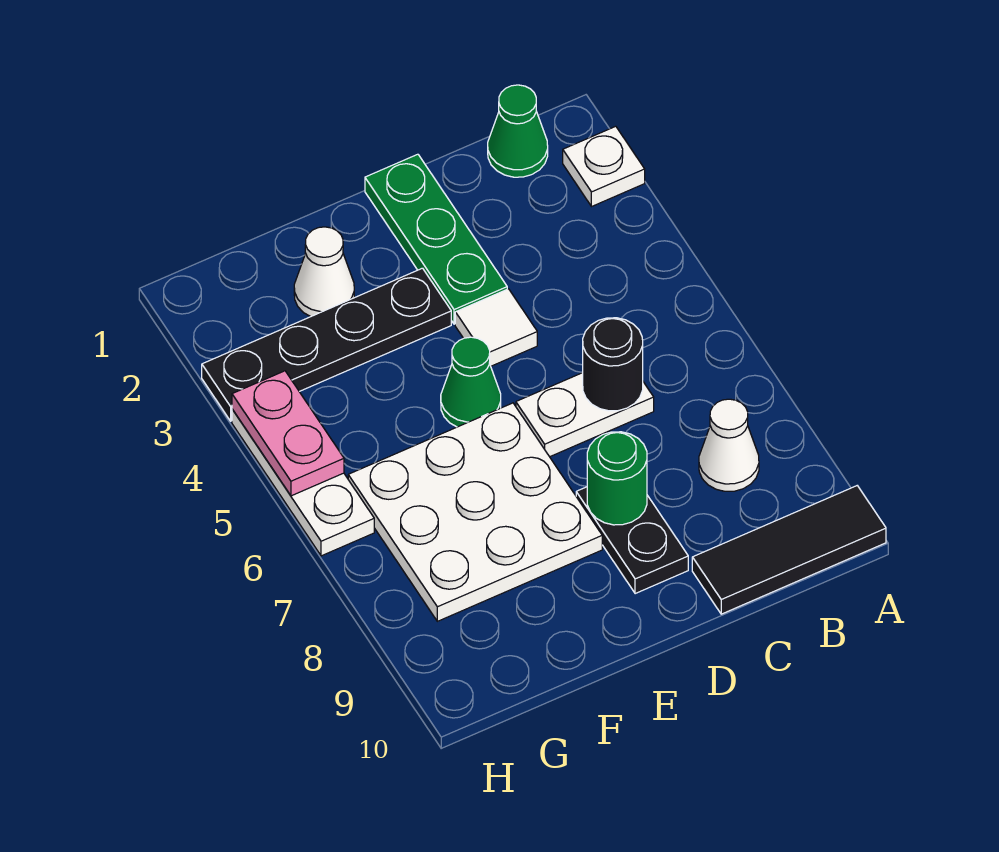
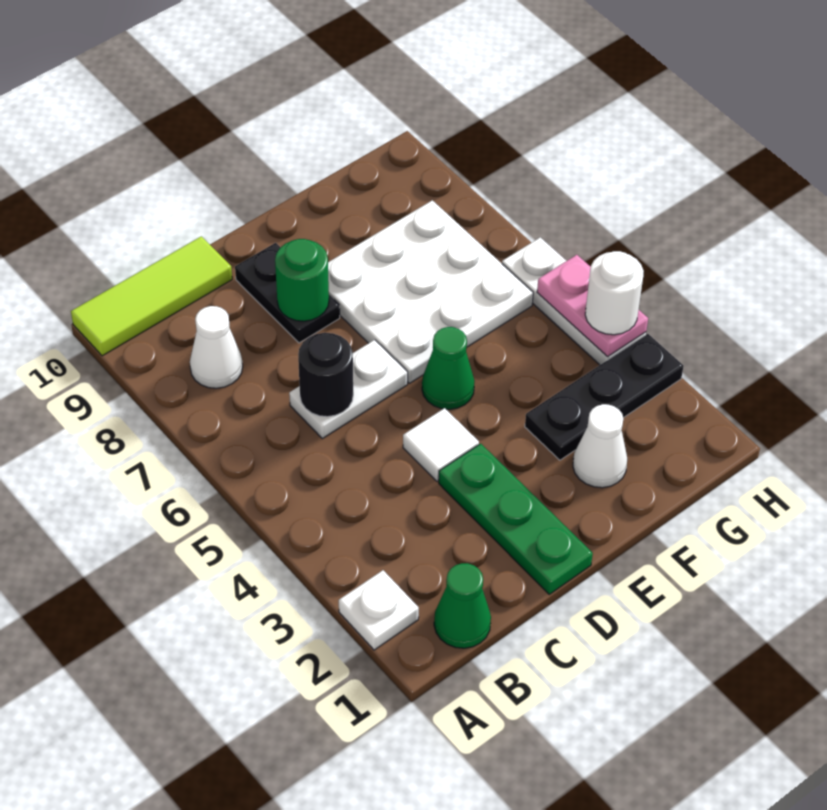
black tile A10:C10 level 1 -> lime tile A10:C10 level 1
black plate E3:H3 level 1 -> black plate F3:H3 level 1
none -> white round brick H4 level 3

